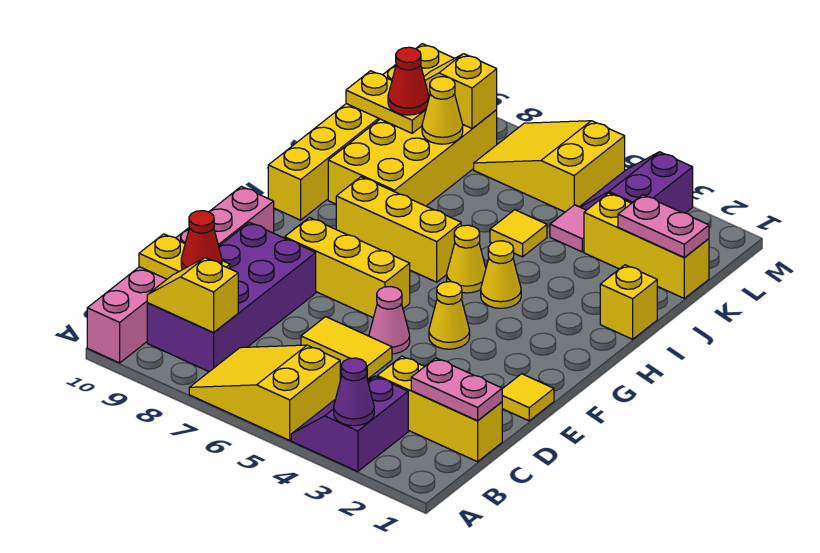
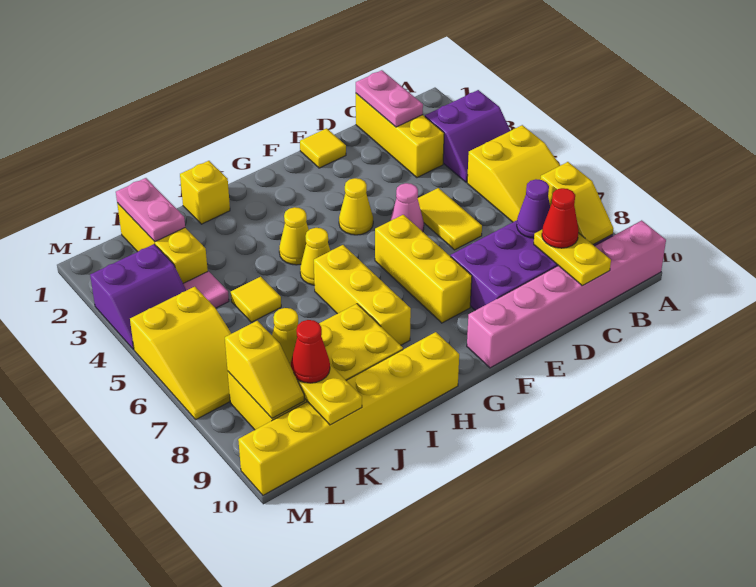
purple cone A3 level 2 -> purple cone C8 level 2

